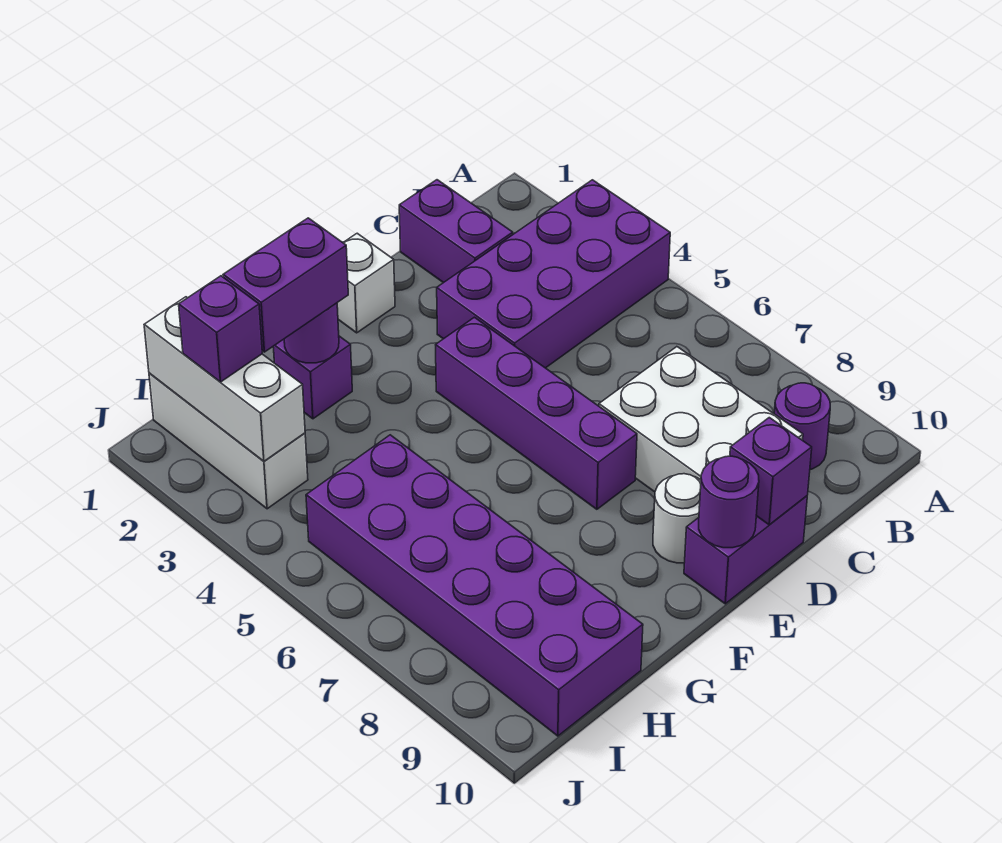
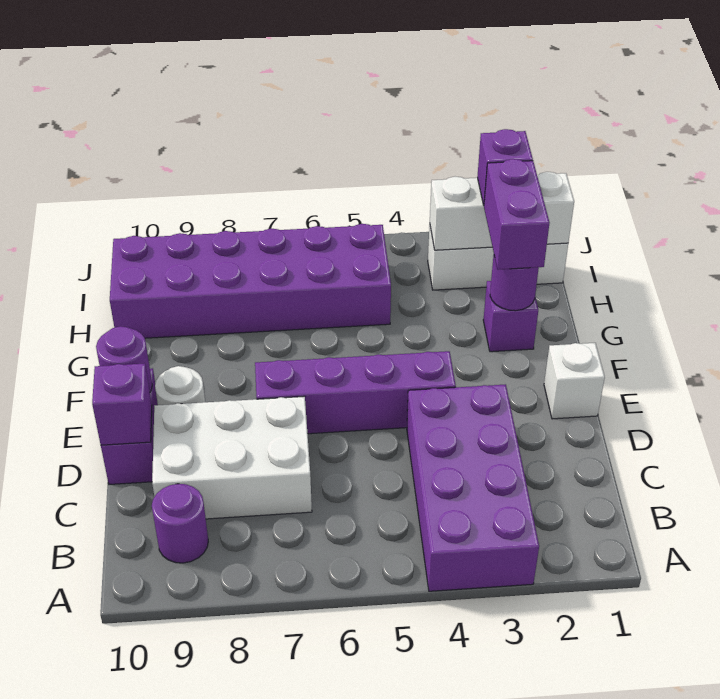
purple brick C1:C2 level 1 -> none

